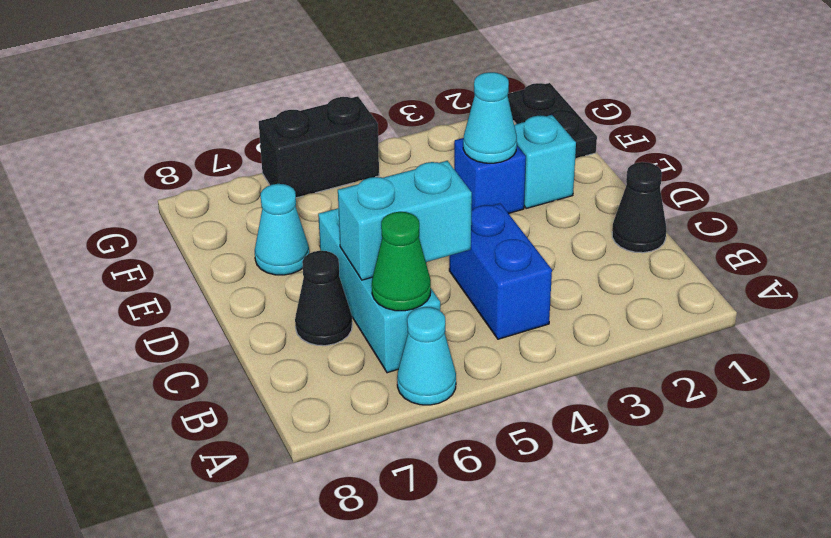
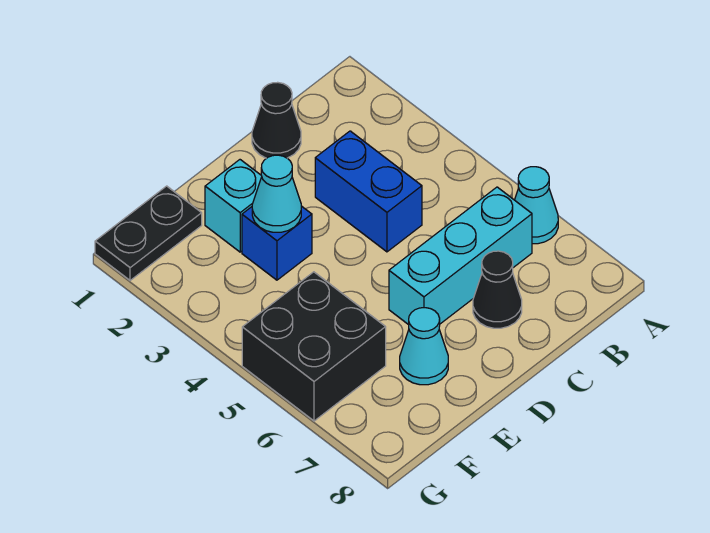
blue brick B4:C4 level 1 -> blue brick C3:C4 level 1
green cone B6 level 2 -> none
cyan brick C5:C6 level 2 -> none
black brick G5:G6 level 1 -> black brick F5:G6 level 1

